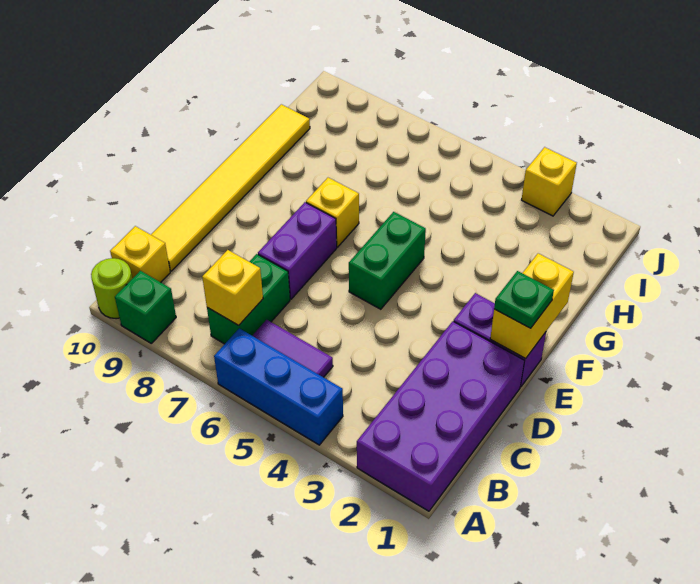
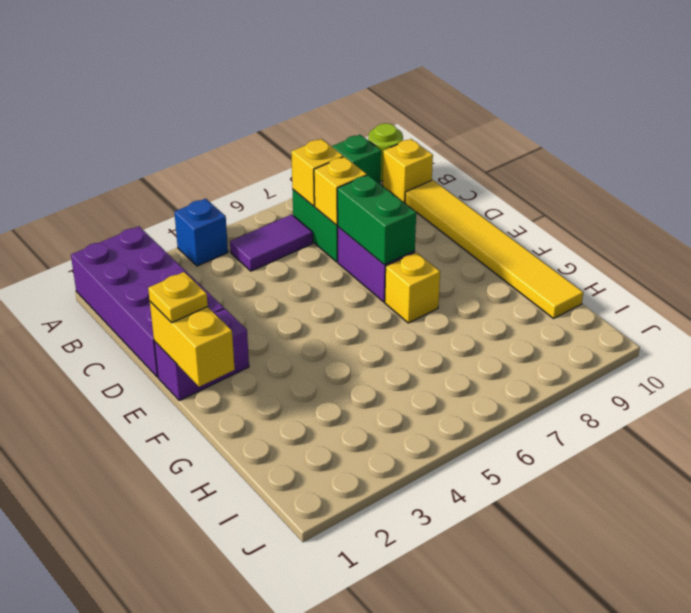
blue brick A4:A6 level 1 -> blue brick A4 level 1
green plate E1 level 3 -> yellow plate E1 level 3
green brick E5:F5 level 1 -> green brick D7:E7 level 2
yellow brick J3 level 1 -> yellow brick C7 level 2

